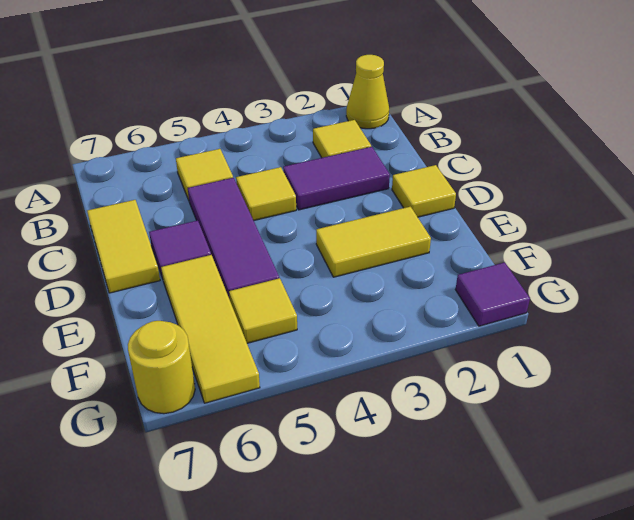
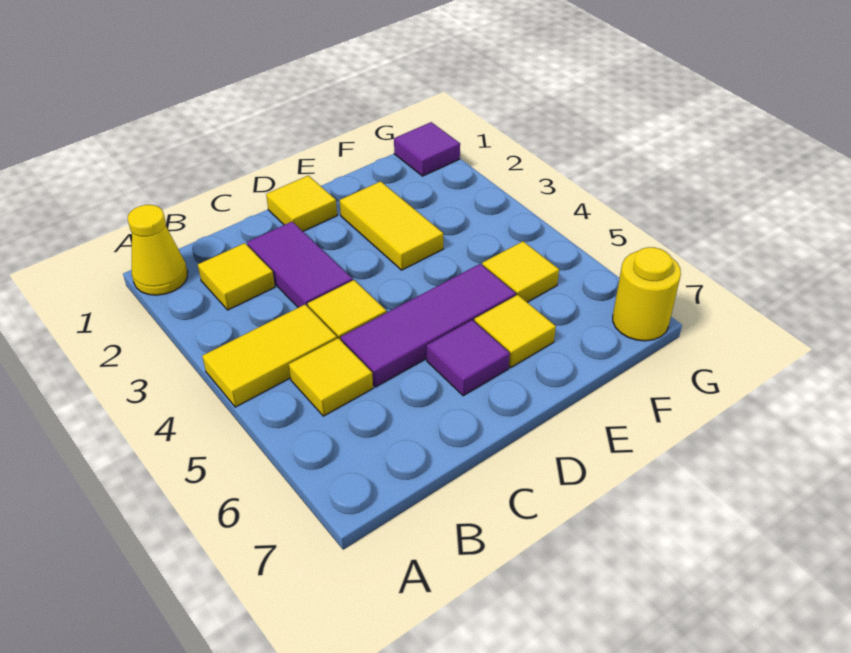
yellow tile C7:D7 level 1 -> yellow tile A4:B4 level 1
yellow tile E6:G6 level 1 -> yellow tile E6 level 1

